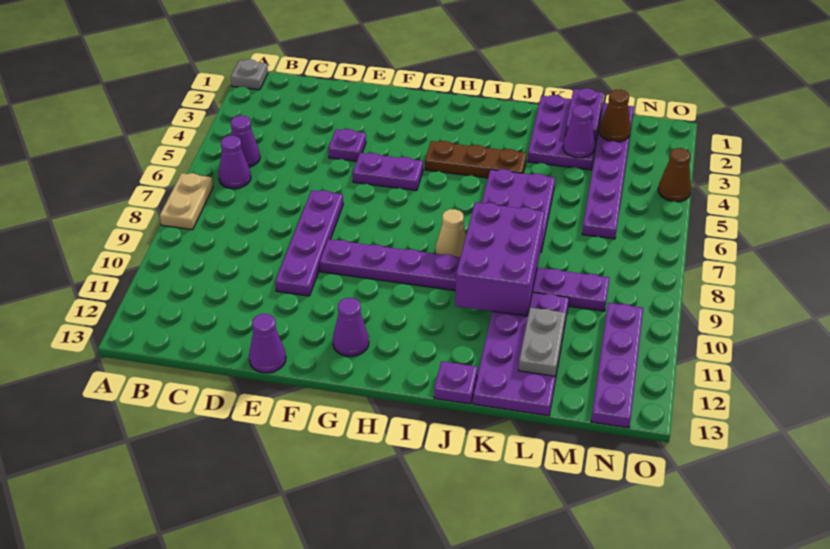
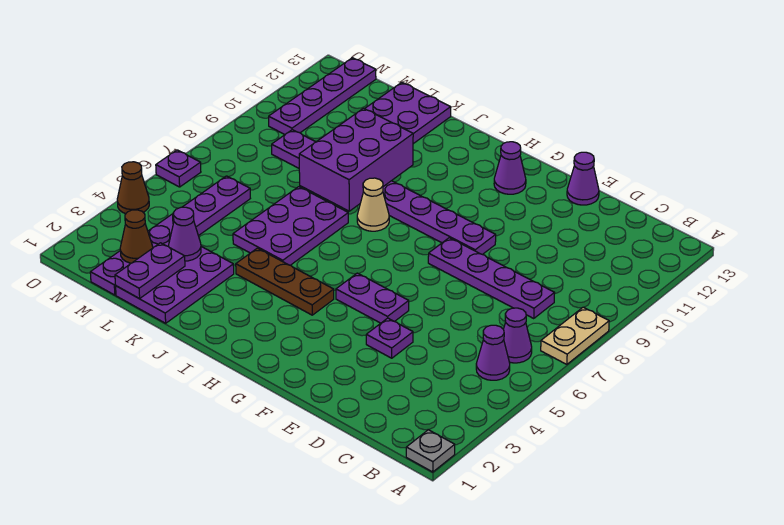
purple plate E7:E10 level 1 -> purple plate C8:F8 level 1
purple plate J13 level 1 -> purple plate O6 level 1
grey plate L11:L12 level 2 -> none

